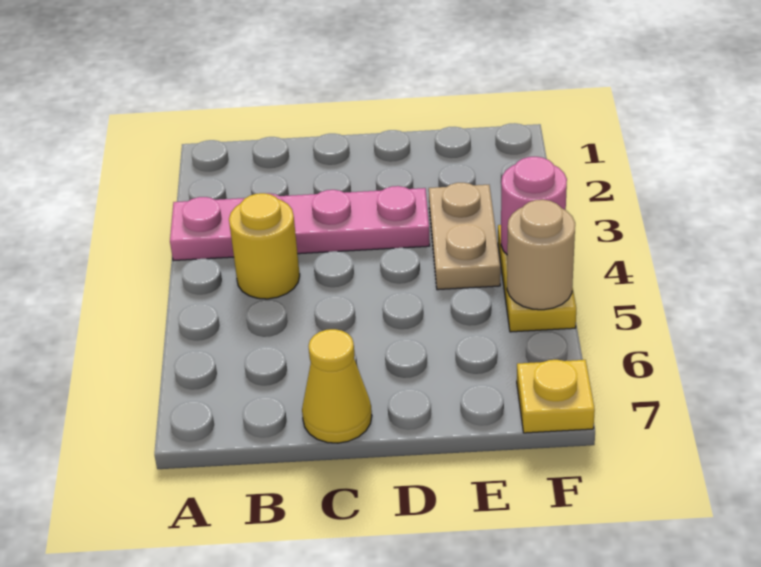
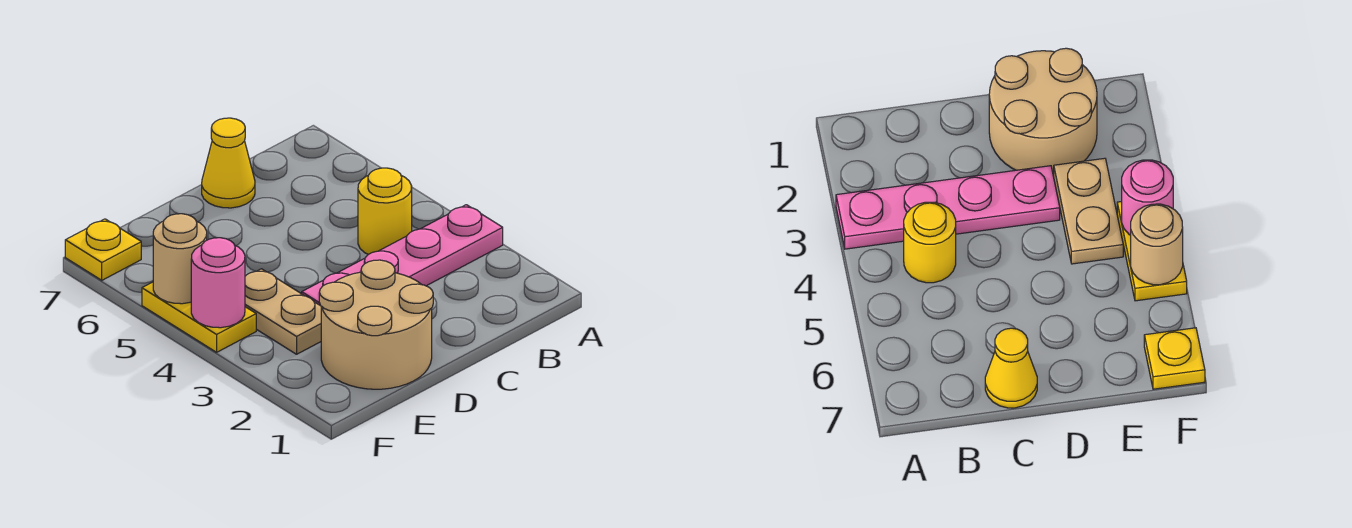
none -> tan round brick D1:E2 level 1

